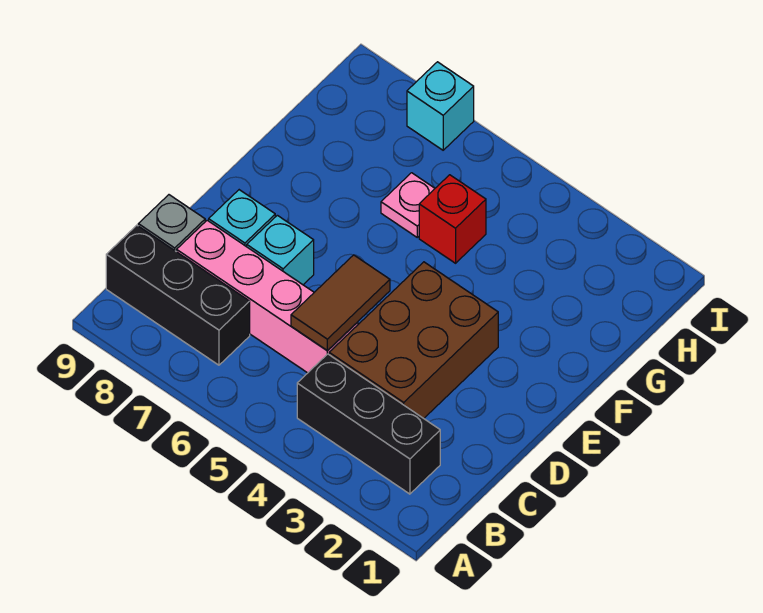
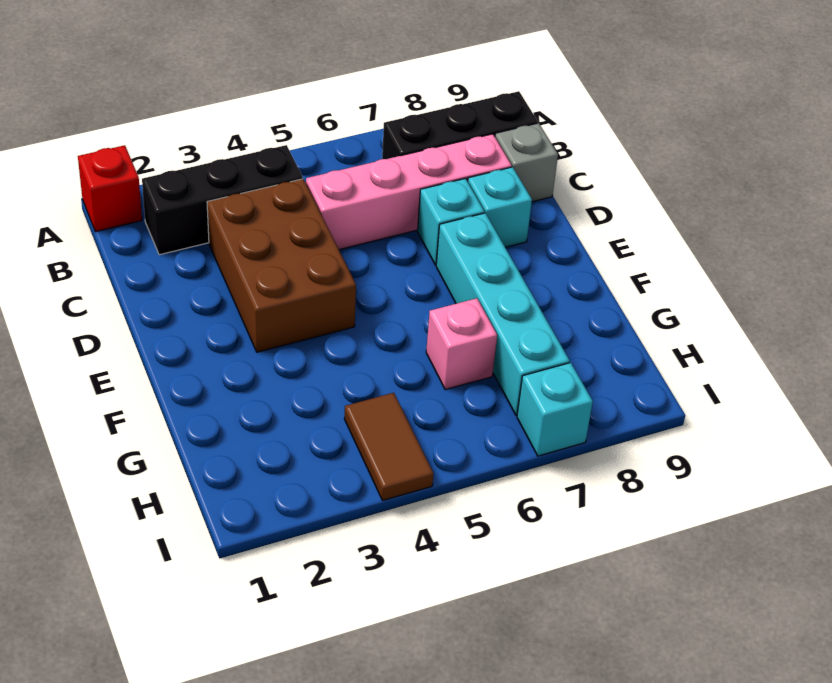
brown tile C5:D5 level 2 -> brown tile H4:I4 level 1
none -> cyan brick E7:H7 level 1
red brick G5 level 1 -> red brick A1 level 1
pink plate G6 level 1 -> pink brick G6 level 1

